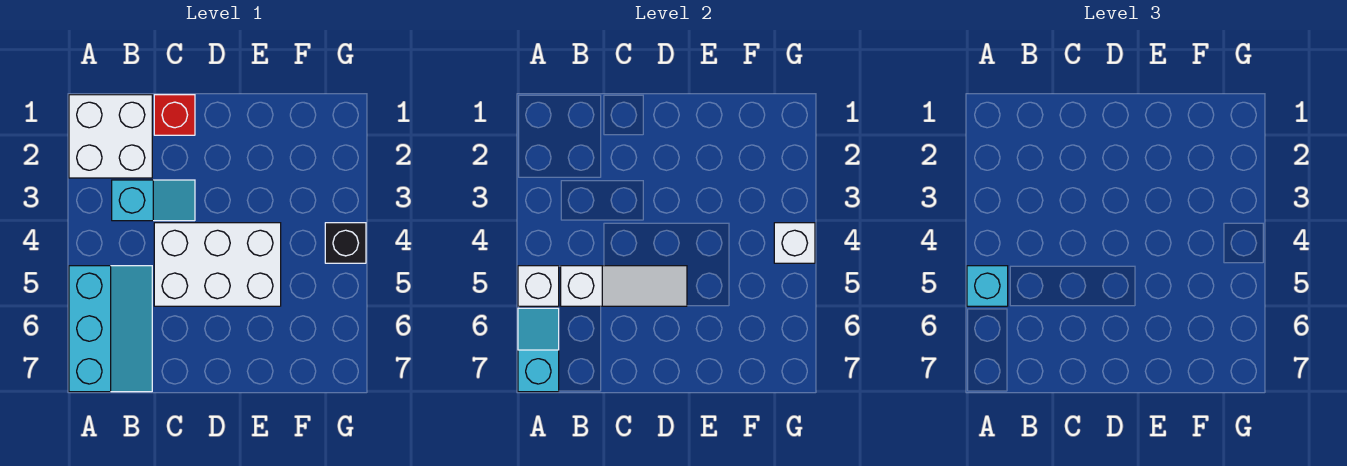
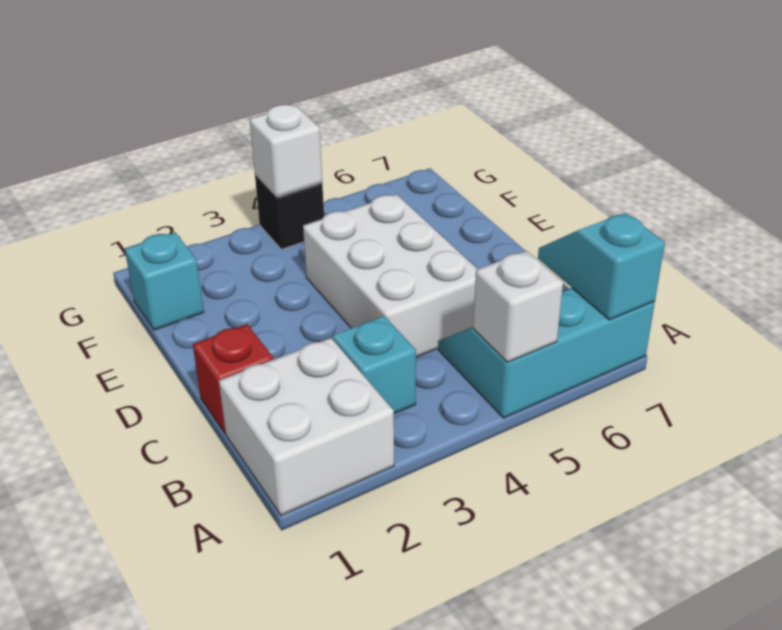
cyan brick A5 level 3 -> cyan brick F1 level 1
cyan slope A6:A7 level 2 top 7 -> cyan slope A7:B7 level 2 top A
white slope B5:D5 level 2 top B -> none

